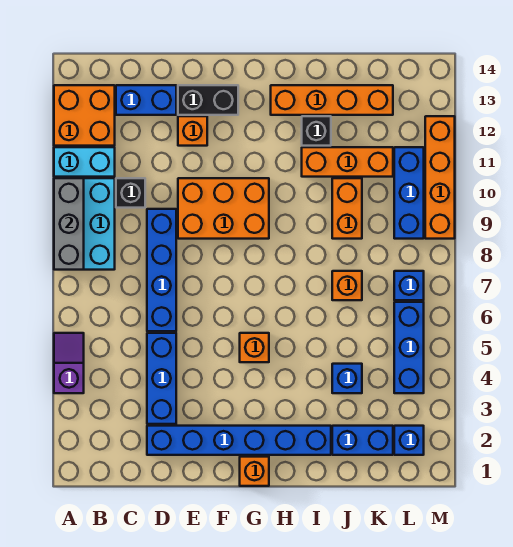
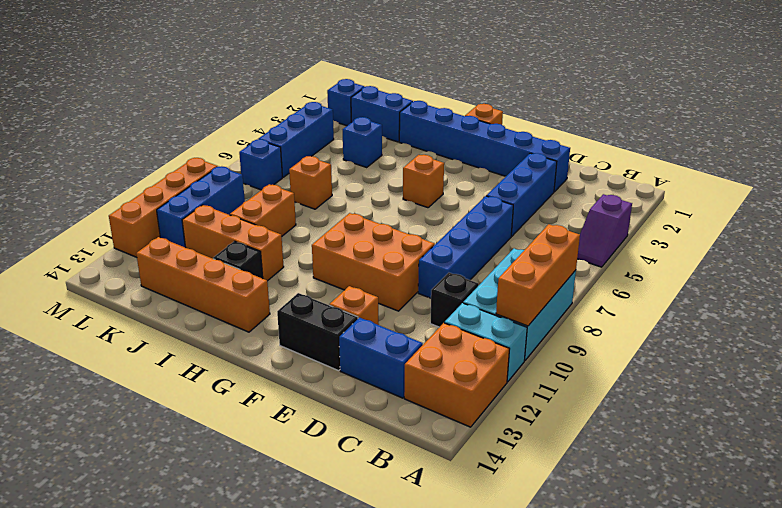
grey brick A8:A10 level 2 -> orange brick A8:A10 level 2

